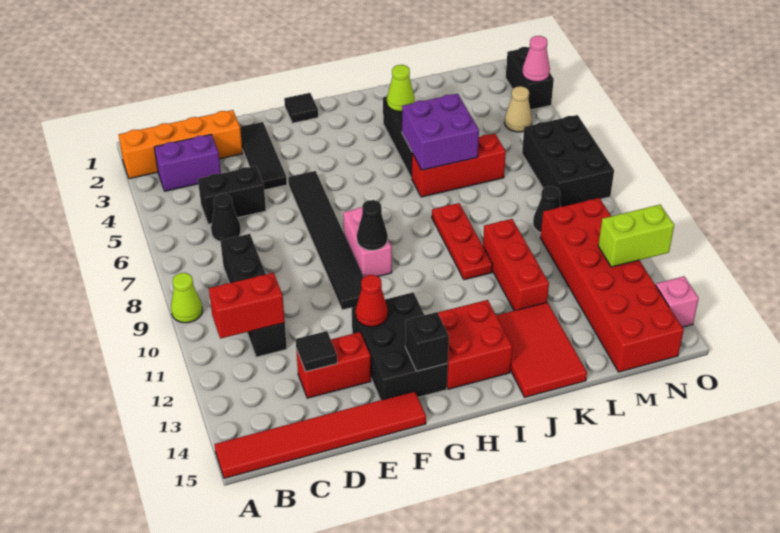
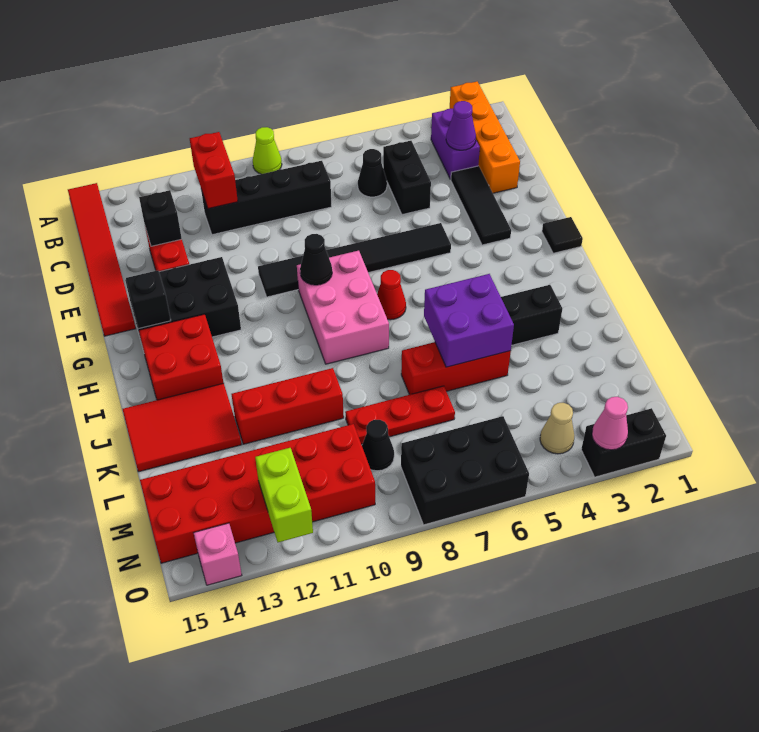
none -> purple cone C3 level 2
black tile D13 level 2 -> black brick D13 level 2
black tile E2:E4 level 1 -> black tile D3:F3 level 1
red cone F12 level 2 -> red cone H7 level 1
pink brick G8:G9 level 1 -> pink brick G8:I9 level 1
lime cone J3 level 2 -> none
red brick J6:L6 level 1 -> red brick K5:K7 level 1
red plate J8:J10 level 1 -> red plate L7:L9 level 1

